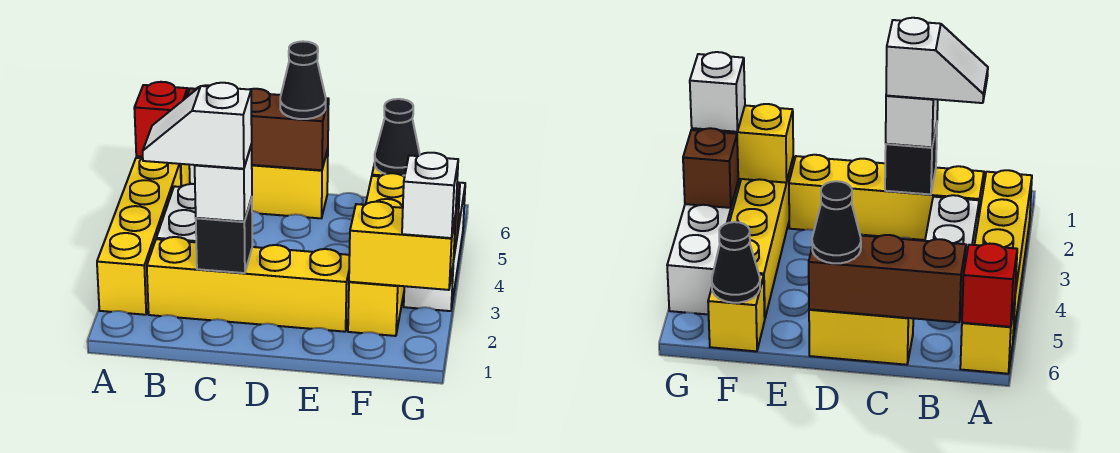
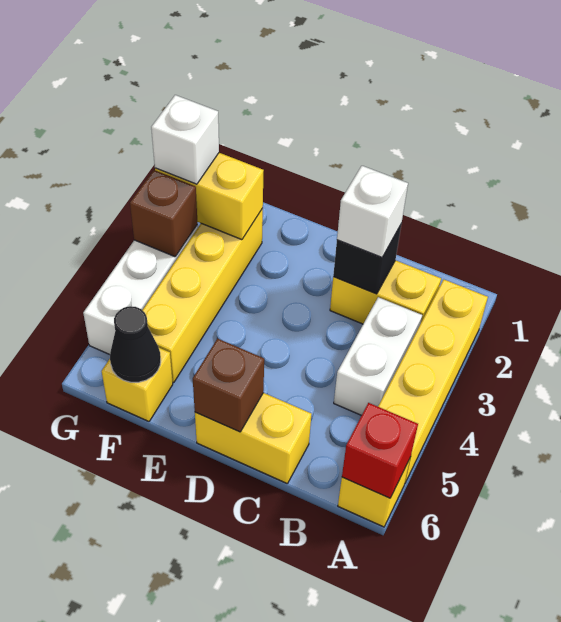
yellow brick B2:E2 level 1 -> yellow brick B2:C2 level 1
white slope B2:C2 level 4 top C -> none
brown brick B6:D6 level 2 -> brown brick D6 level 2
black cone D6 level 3 -> none

